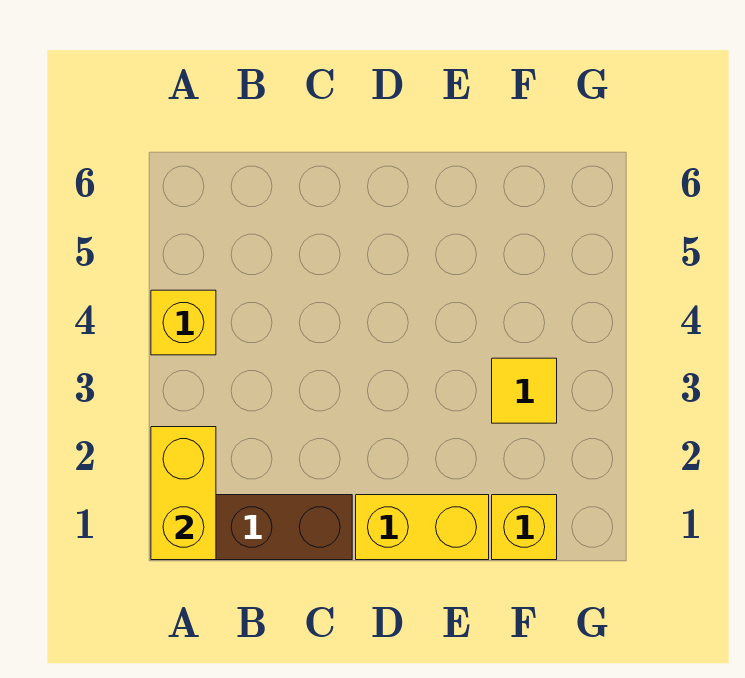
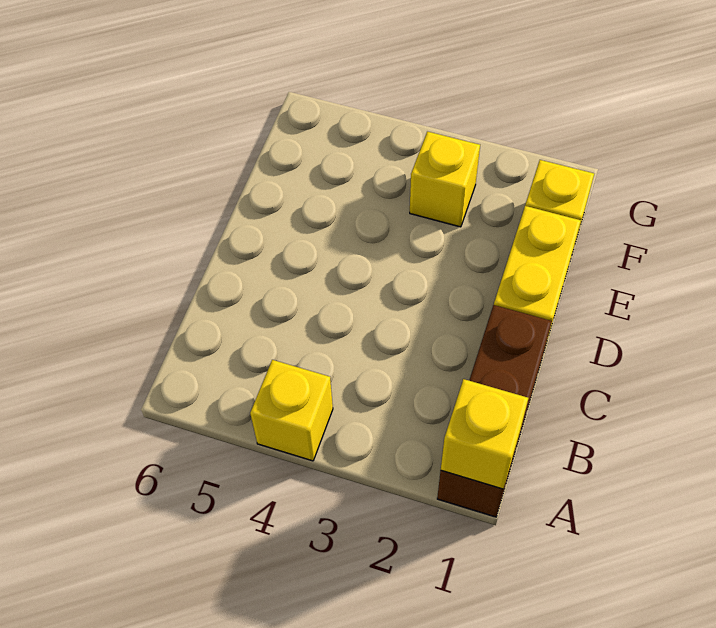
yellow brick A1:A2 level 2 -> yellow brick A1 level 2
yellow tile F3 level 1 -> yellow brick F3 level 1

